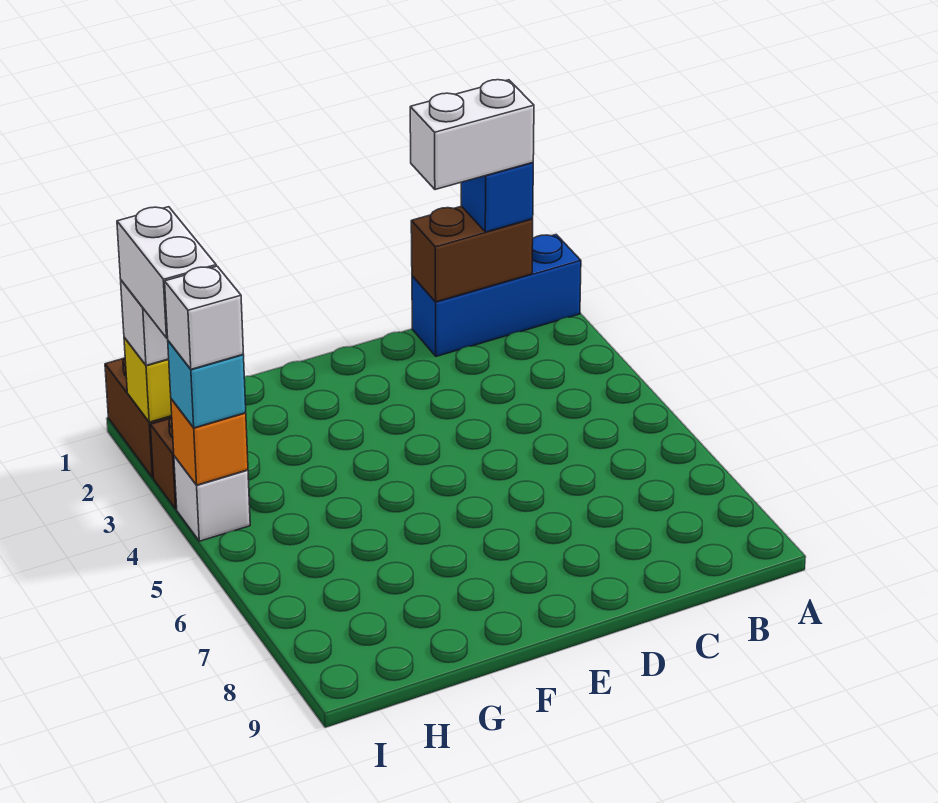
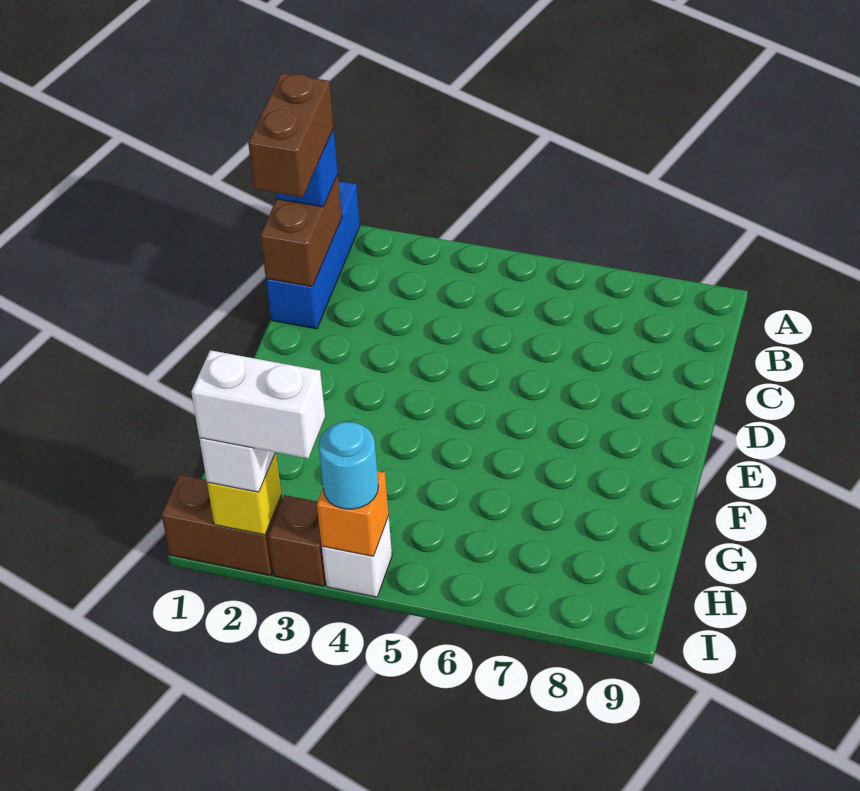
white brick B1:C1 level 4 -> brown brick B1:C1 level 4
cyan brick I4 level 3 -> cyan round brick I4 level 3
white brick I4 level 4 -> none

